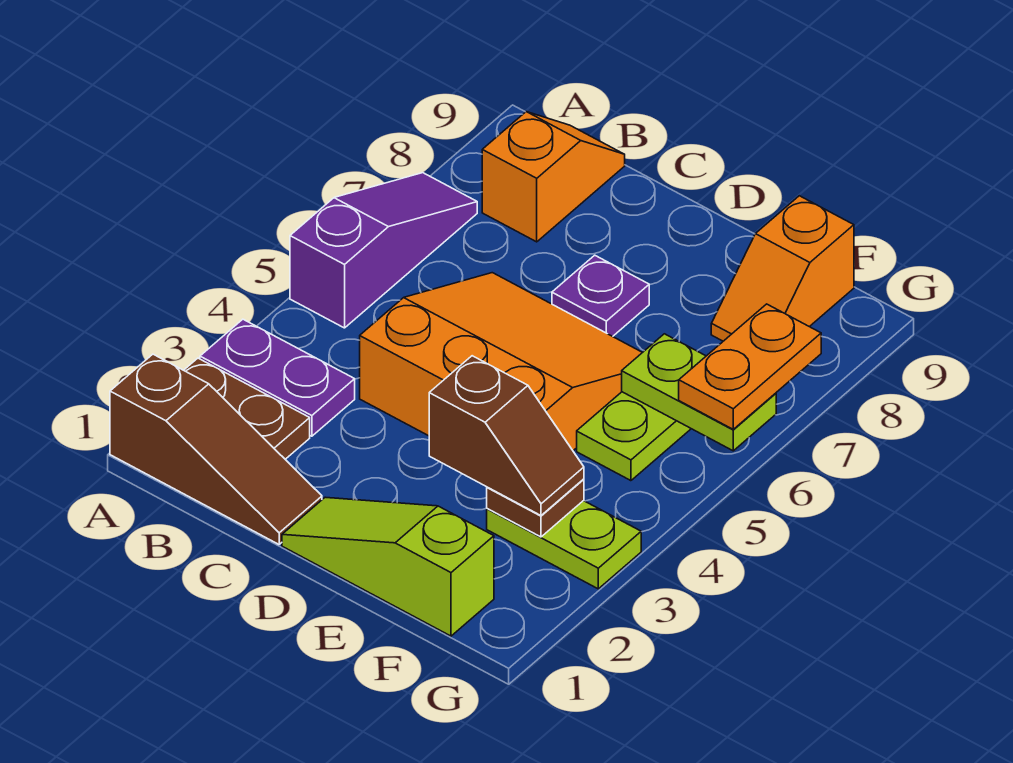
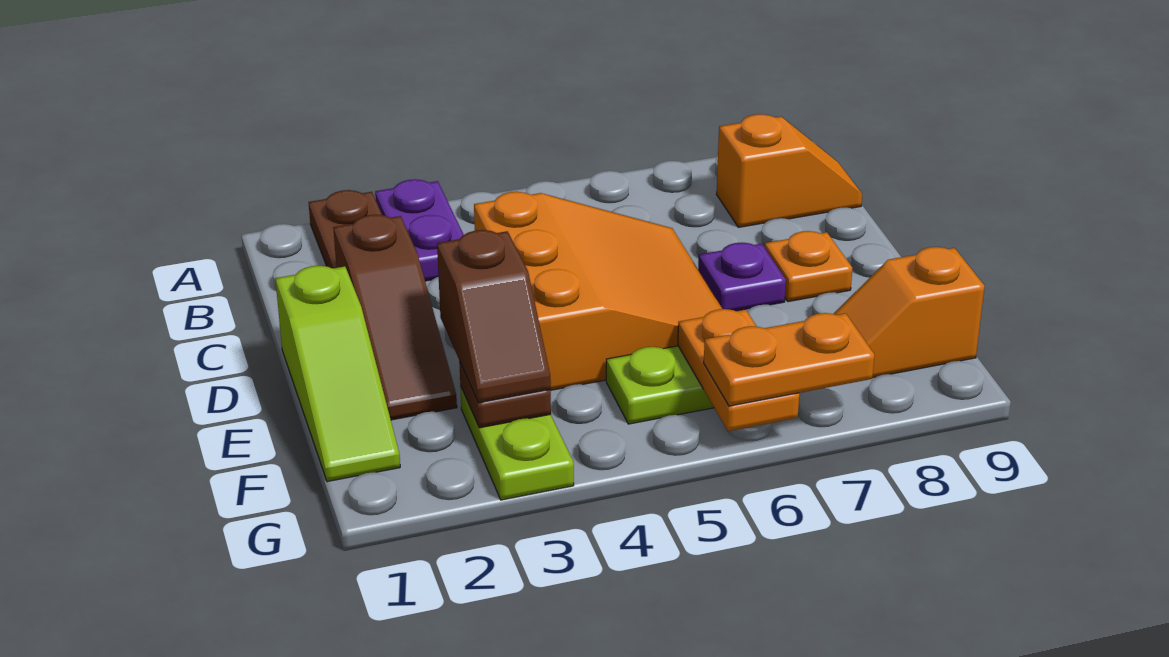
brown slope A1:C1 level 1 top A -> brown slope C2:E2 level 1 top C
purple slope A5:A7 level 1 top 5 -> none
lime slope D1:F1 level 1 top F -> lime slope D1:F1 level 1 top D
none -> orange plate D8 level 1
lime plate F6:G6 level 2 -> orange plate F6:G6 level 2

